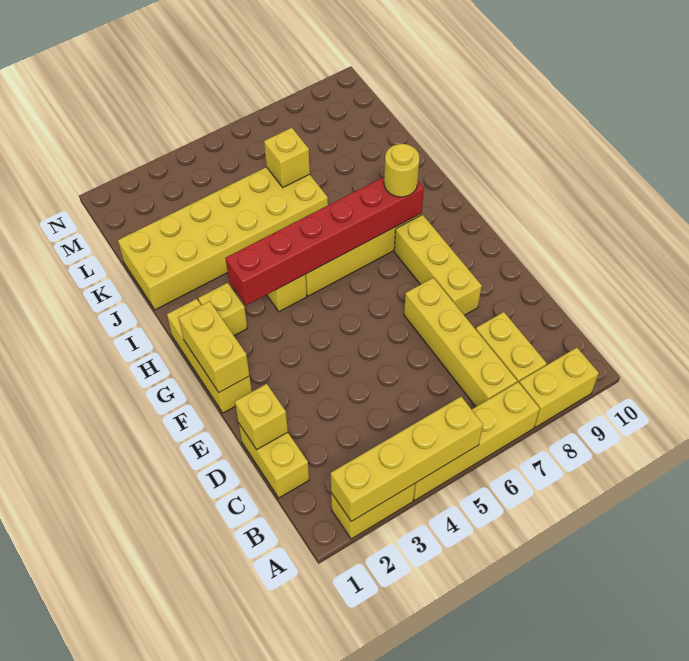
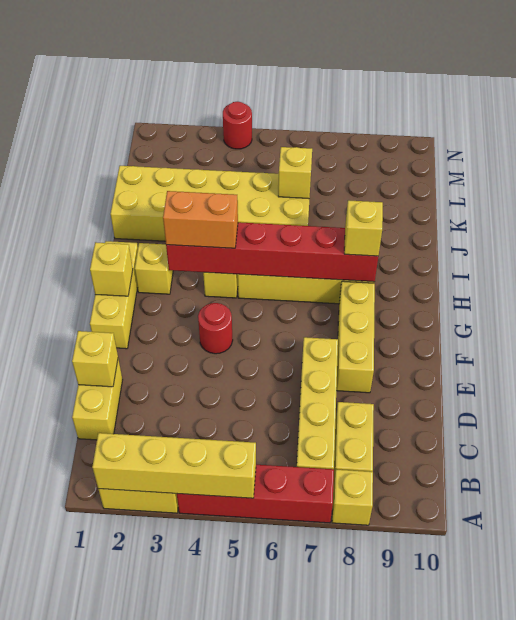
yellow brick A4:A7 level 1 -> red brick A4:A7 level 1
yellow brick A8:A9 level 1 -> yellow brick A8 level 1
yellow brick F1:G1 level 2 -> yellow brick G1 level 2
none -> red round brick F4 level 1
none -> orange brick H3:H4 level 3
yellow round brick H8 level 3 -> yellow brick H8 level 3
none -> red round brick N4 level 1

